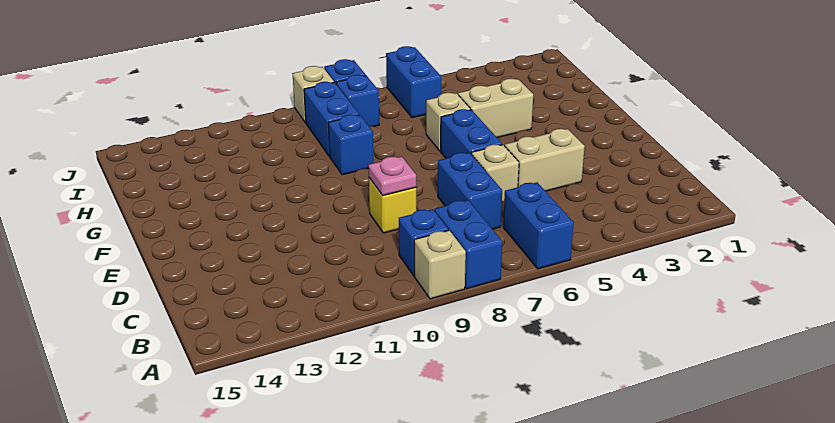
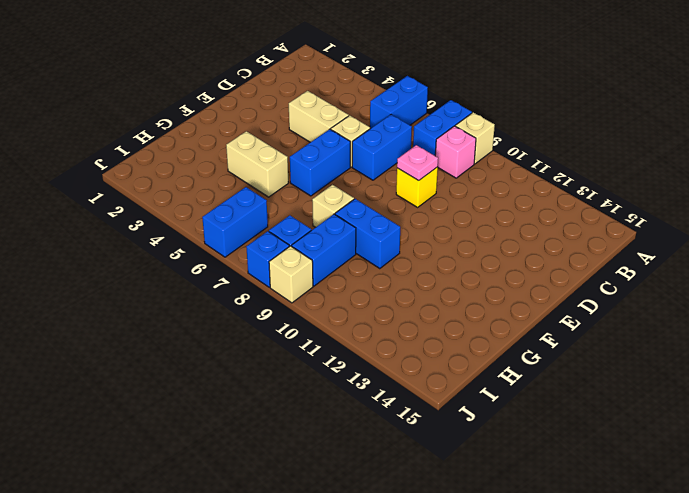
blue brick B9 level 1 -> pink brick B9 level 1
tan brick G6 level 1 -> tan brick G8 level 1
blue brick G9 level 1 -> blue brick G9:G10 level 1

